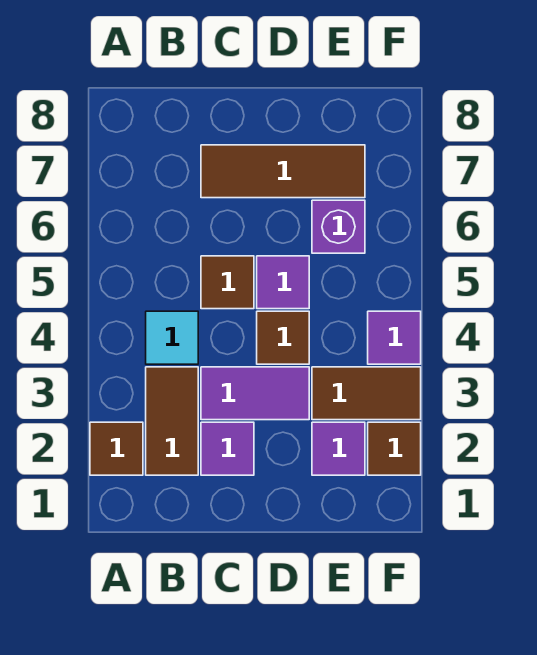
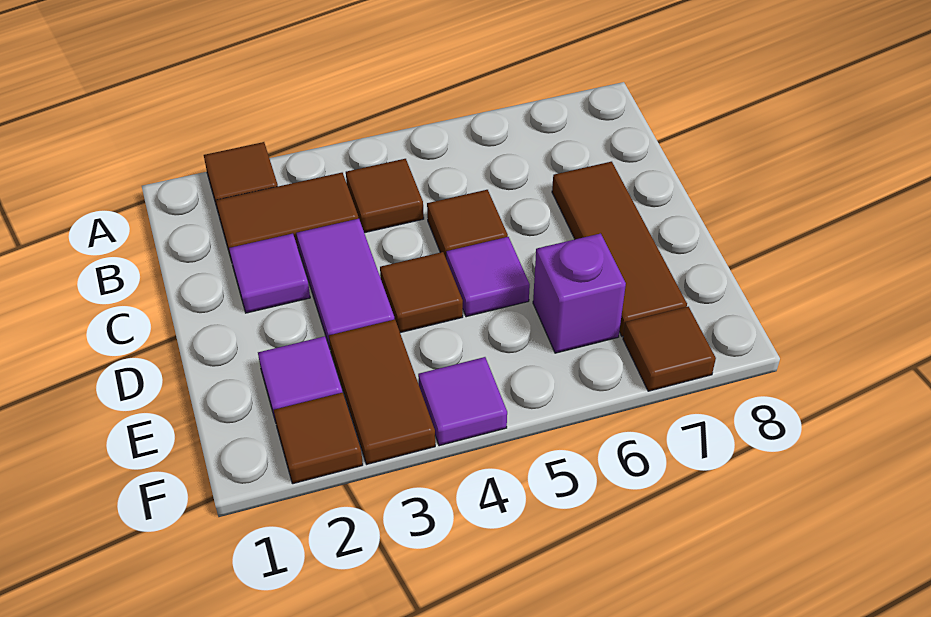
cyan tile B4 level 1 -> brown tile B4 level 1
none -> brown tile F7 level 1

